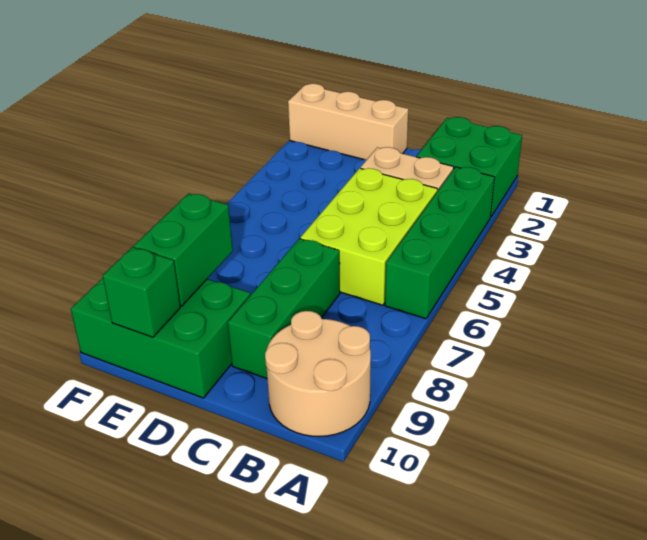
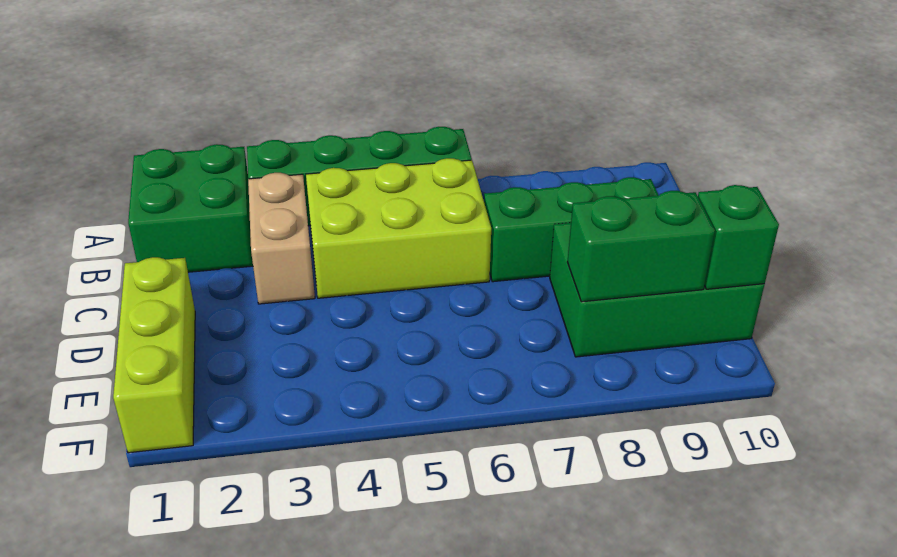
tan round brick A9:B10 level 1 -> none
tan brick D1:F1 level 1 -> lime brick D1:F1 level 1
green brick D9:F10 level 1 -> green brick D8:E10 level 1

